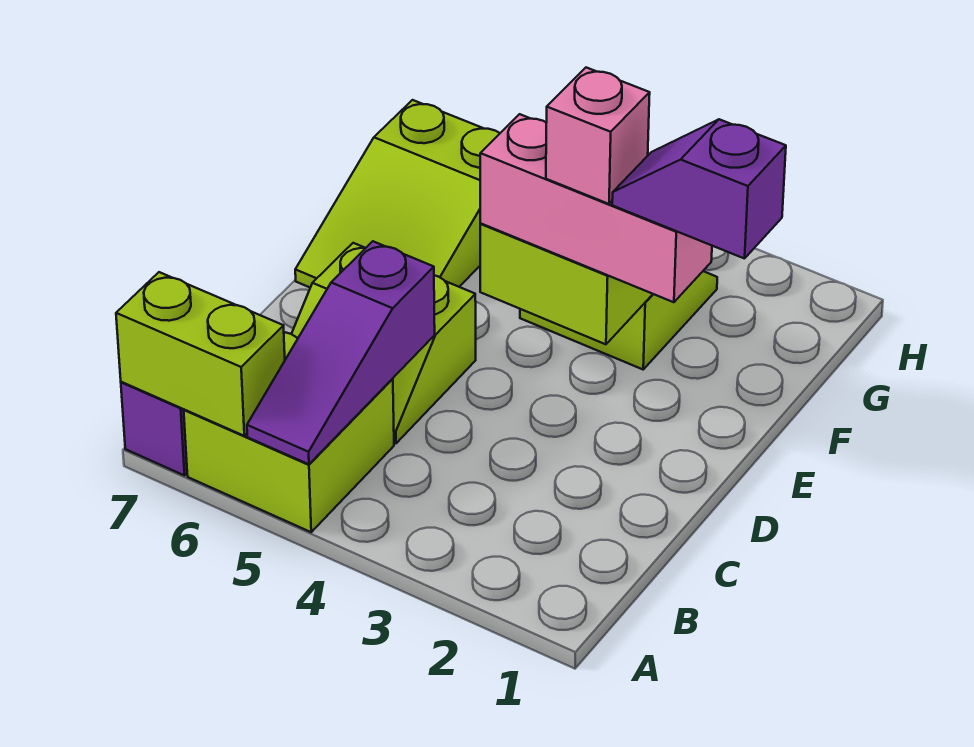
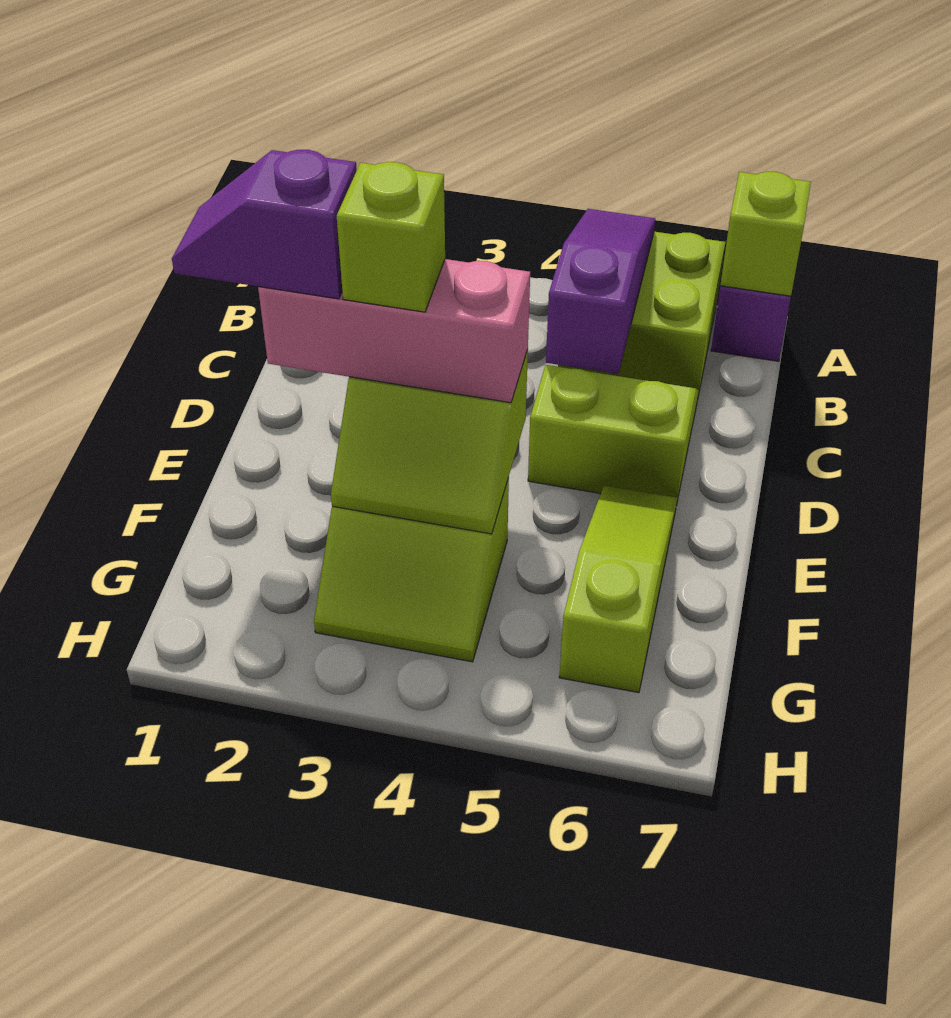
lime brick A6:A7 level 2 -> lime brick A7 level 2
purple slope E1:E2 level 4 top 1 -> purple slope E1:E2 level 4 top 2
pink brick E3 level 4 -> lime brick E3 level 4
lime slope E6:G7 level 1 top G -> lime slope E6:G6 level 1 top G

